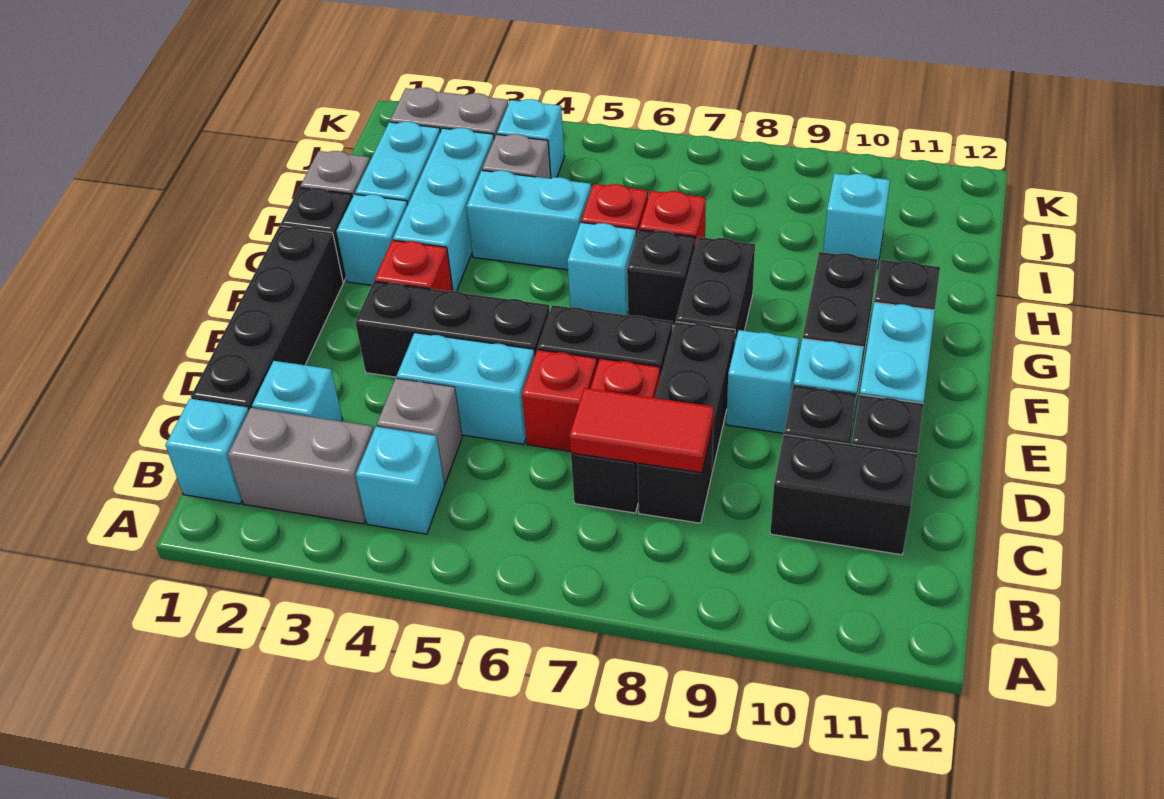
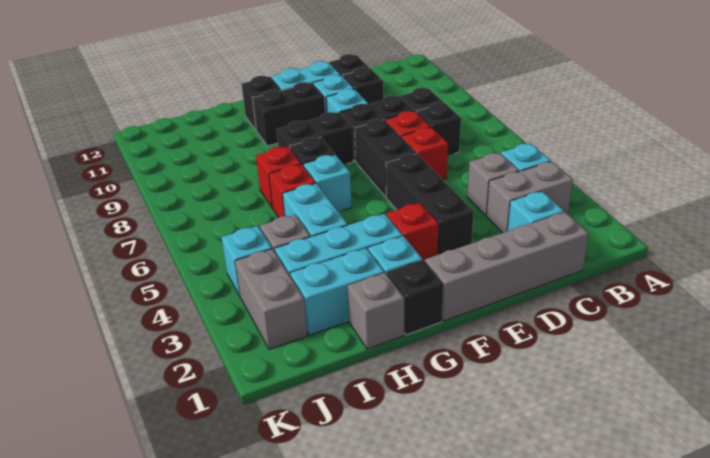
cyan brick B1 level 1 -> none
grey brick B2:B3 level 1 -> grey brick B3:C3 level 1
black brick C1:F1 level 1 -> grey brick C1:F1 level 1
red tile C7:C8 level 2 -> none
black brick C10:C11 level 1 -> none
cyan brick D4:D5 level 1 -> none
cyan brick I10 level 1 -> none

